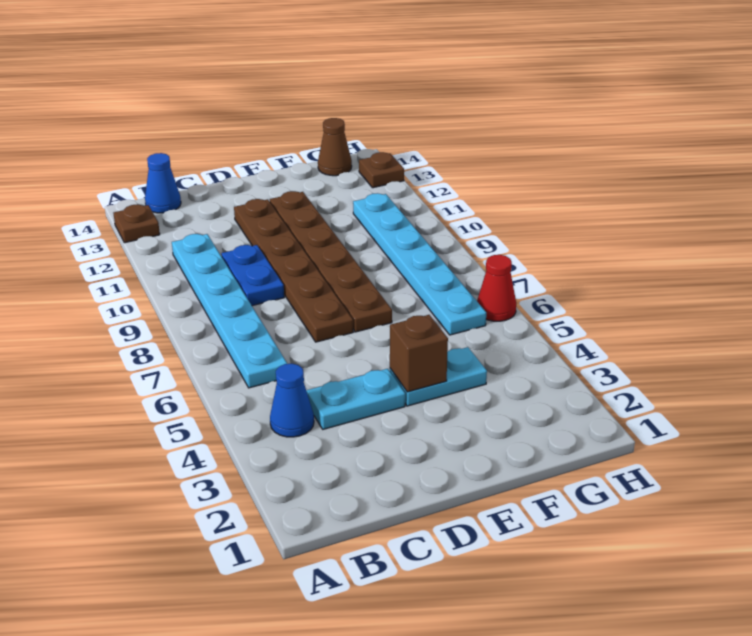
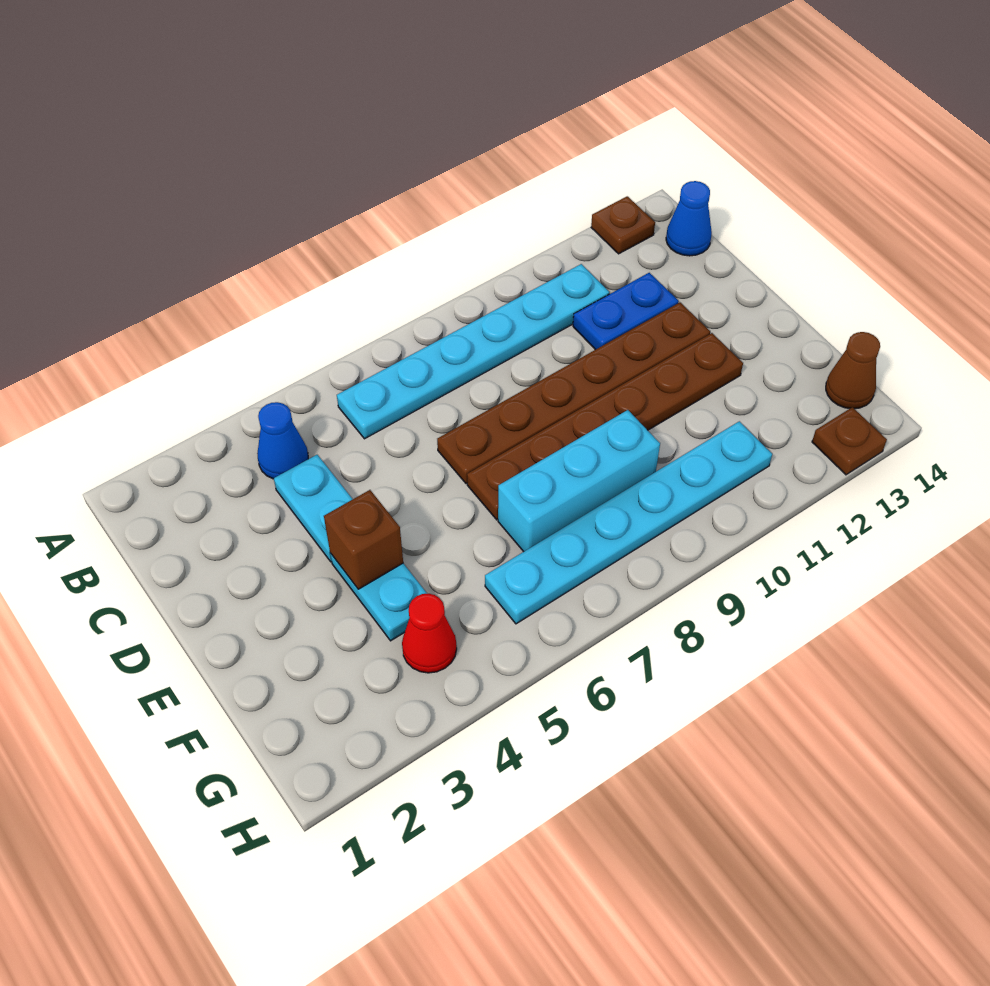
blue plate C9:C10 level 1 -> blue plate C11:C12 level 1
none -> cyan brick F7:F9 level 1
red cone H6 level 1 -> red cone G4 level 1

